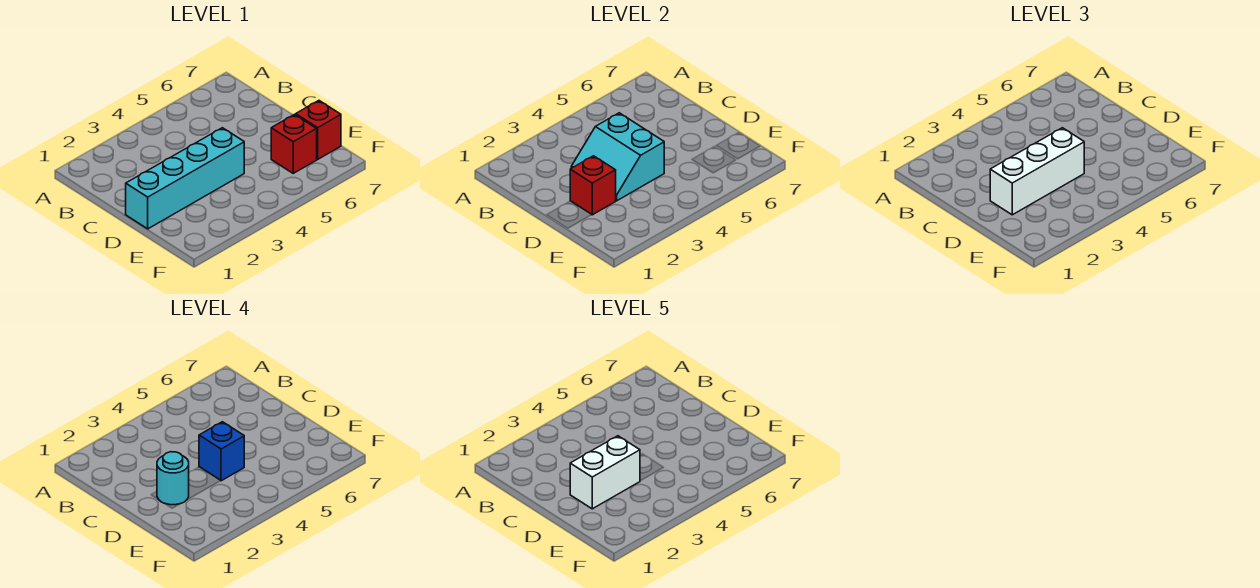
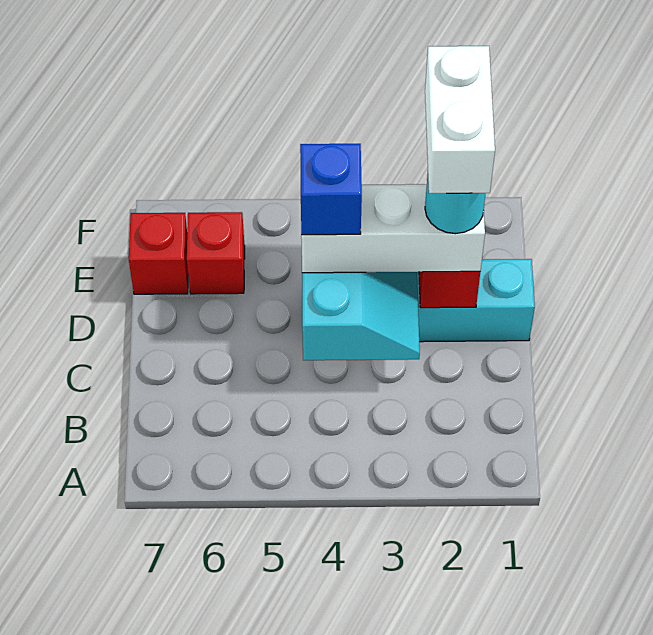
white brick D2:D3 level 5 -> white brick D2:E2 level 5

